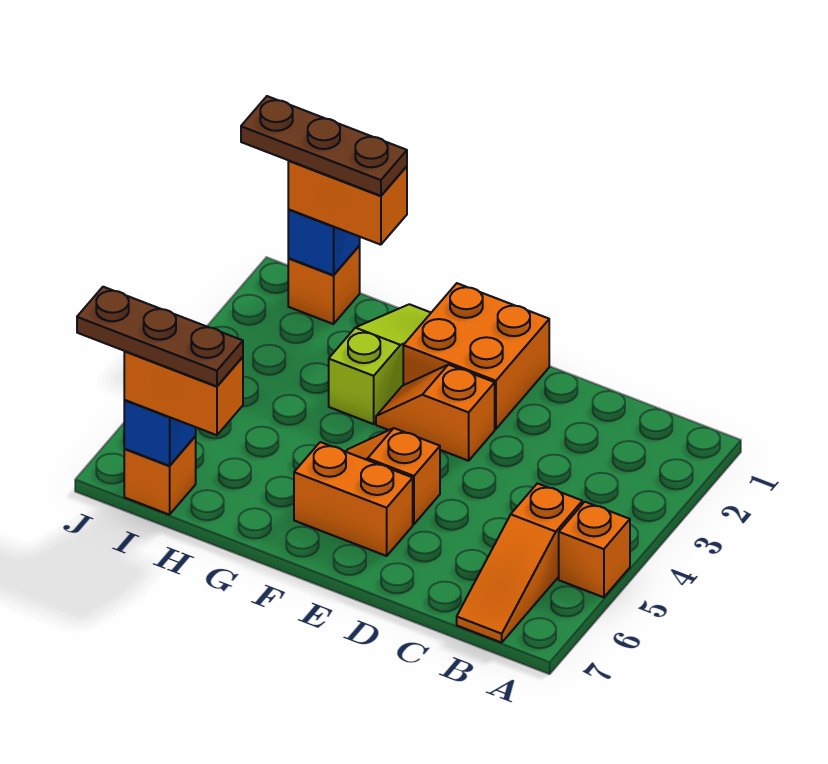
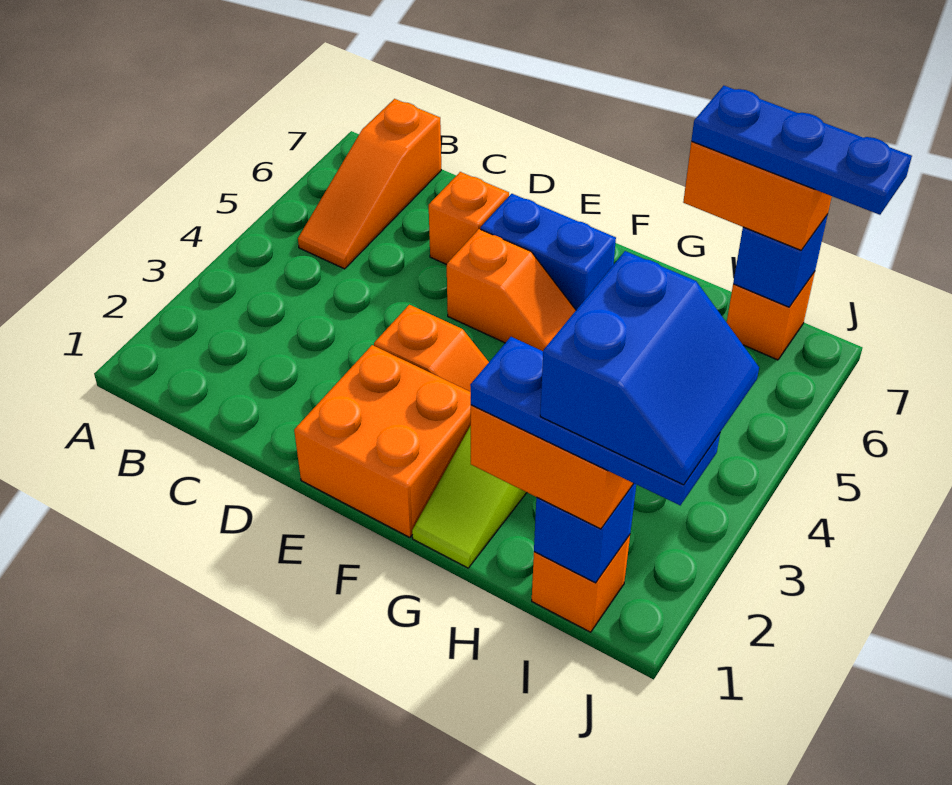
orange brick A5 level 1 -> orange brick D6 level 1
orange slope B5:B7 level 1 top 5 -> orange slope B5:B7 level 1 top 7
orange brick E6:F6 level 1 -> blue brick E6:F6 level 1
brown plate H1:J1 level 4 -> blue plate H1:J1 level 4
brown plate H7:J7 level 4 -> blue plate H7:J7 level 4
none -> blue slope I1:J2 level 5 top I

